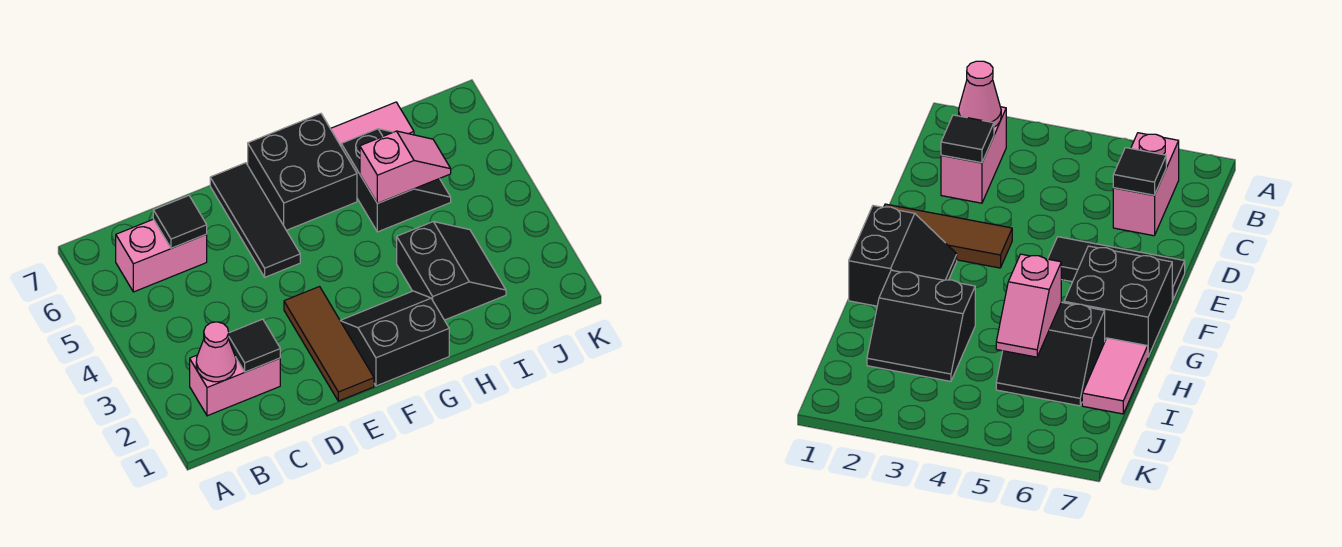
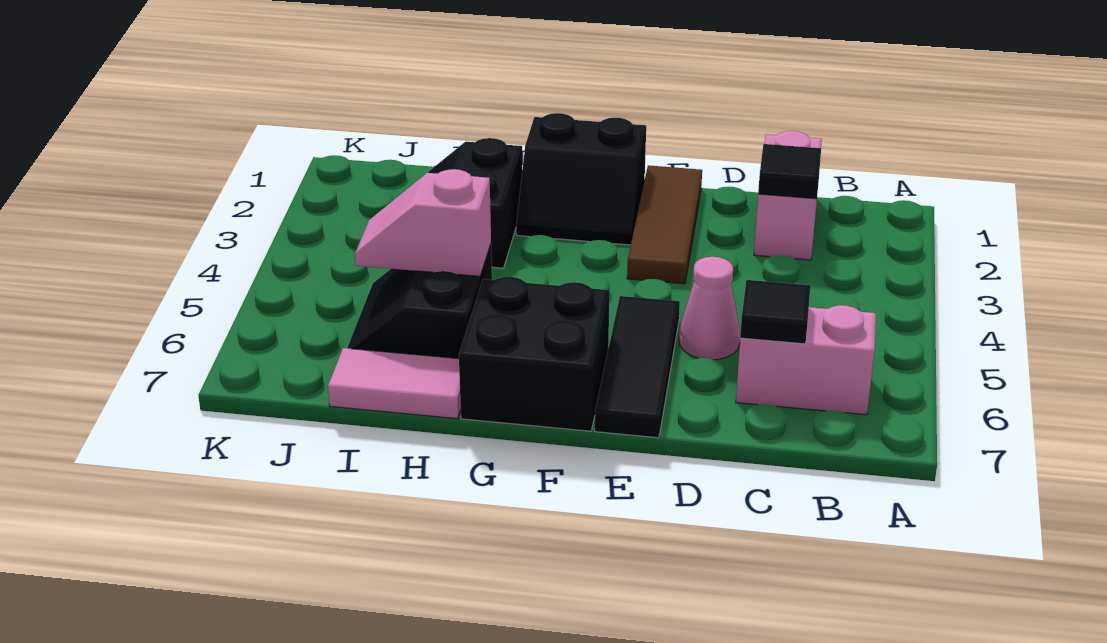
pink brick B2:C2 level 1 -> pink brick C1:C2 level 1
pink cone B2 level 2 -> pink cone D5 level 1

